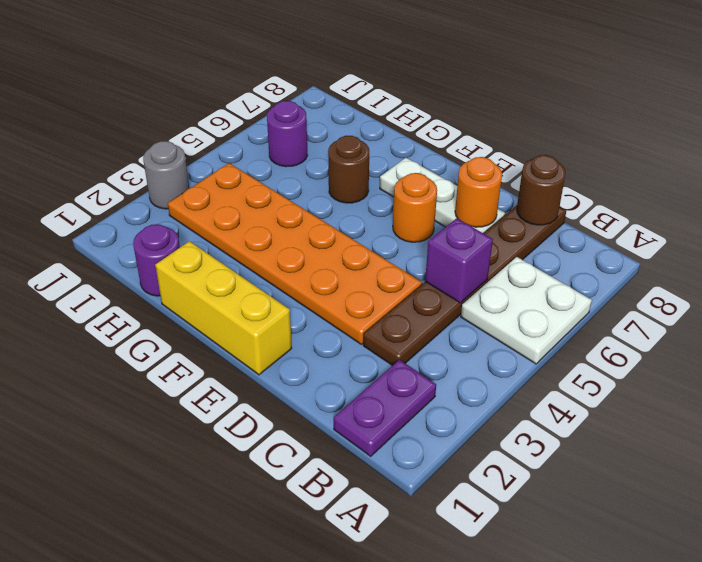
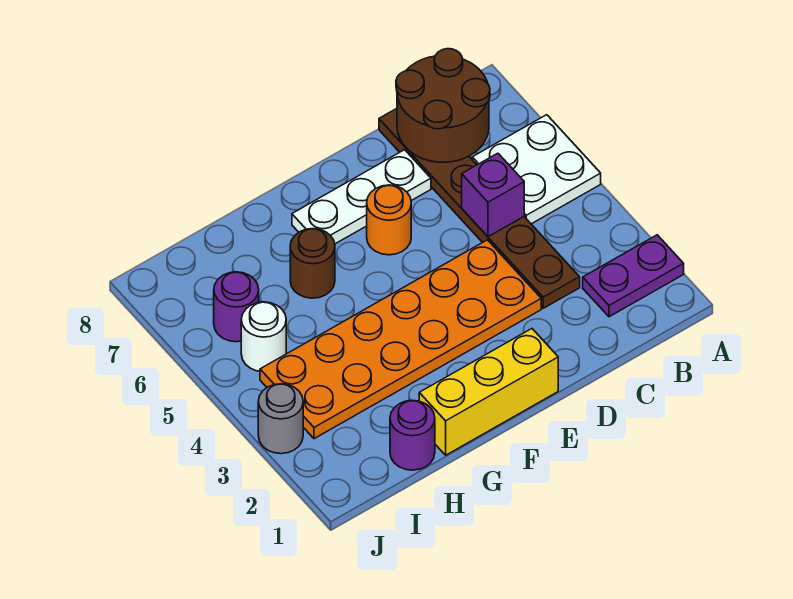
purple plate B1:B2 level 1 -> purple plate A2:B2 level 1
brown round brick C8 level 2 -> brown round brick B7:C8 level 2
orange round brick D7 level 2 -> none
none -> white round brick I5 level 1

